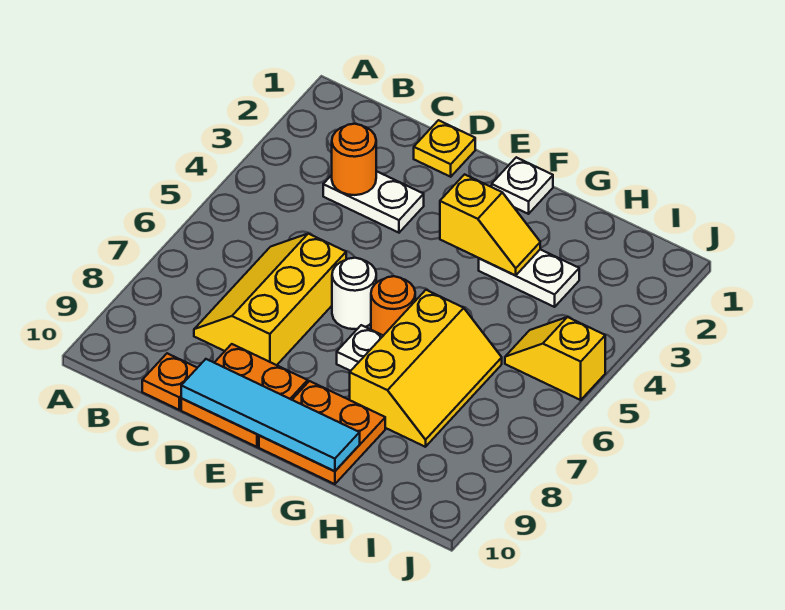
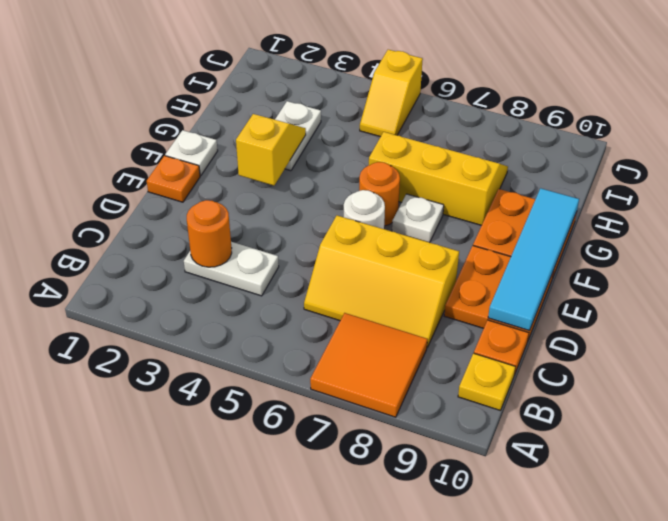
none -> orange tile A7:B8 level 1
white plate C3:D3 level 1 -> white plate C3:C4 level 1
yellow plate D1 level 1 -> yellow plate B10 level 1
none -> orange plate E1 level 1

